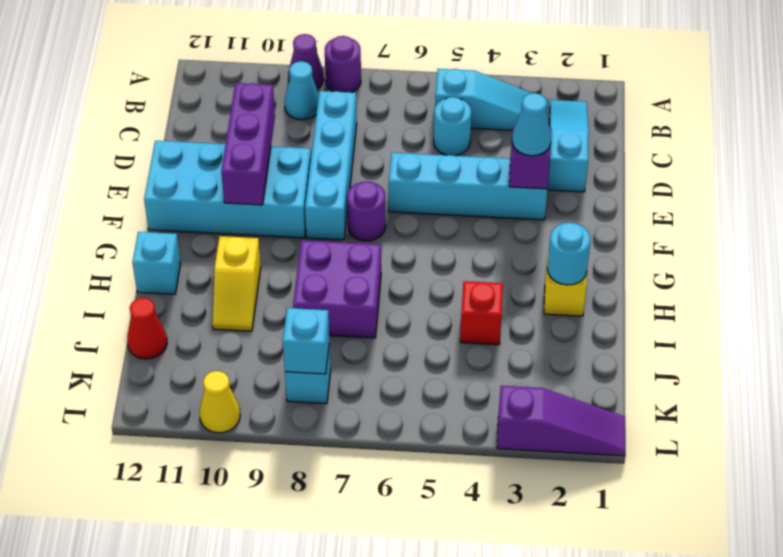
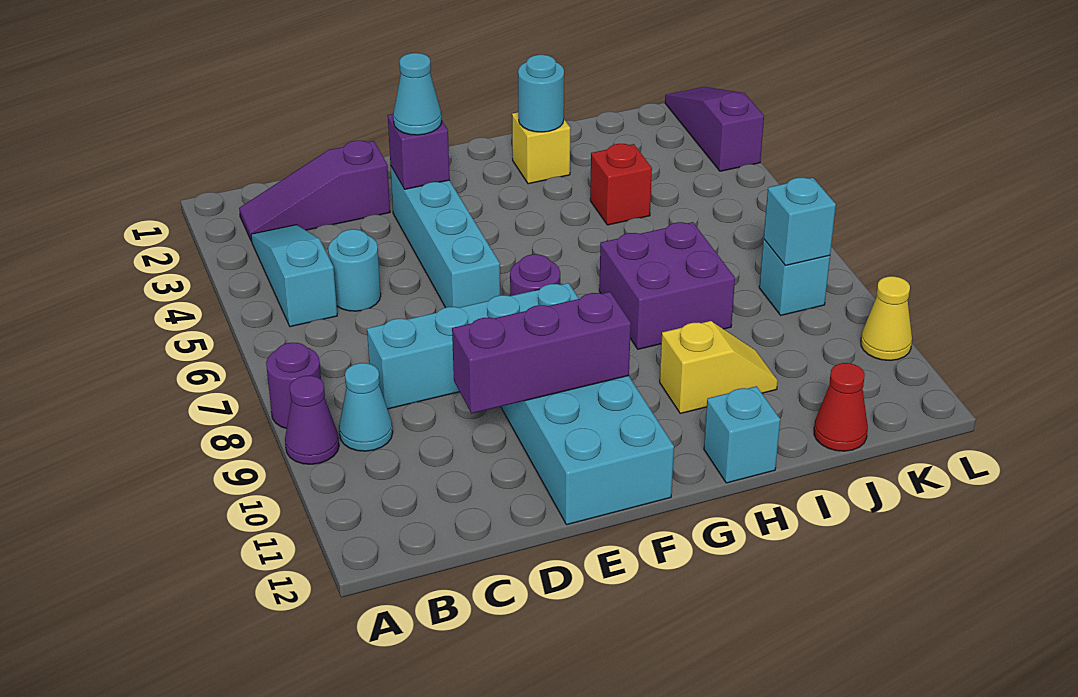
cyan slope B2:D2 level 1 top D -> purple slope B2:D2 level 1 top D

